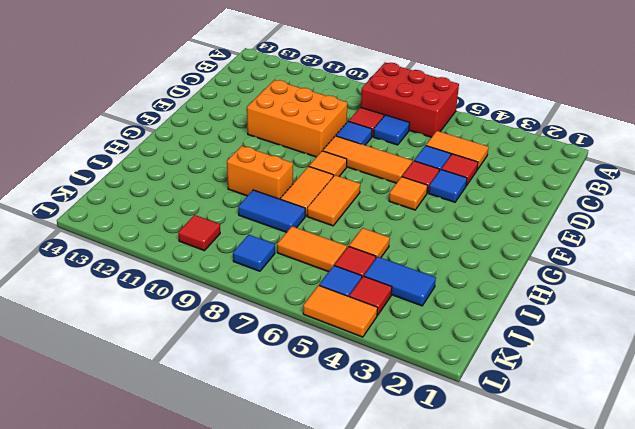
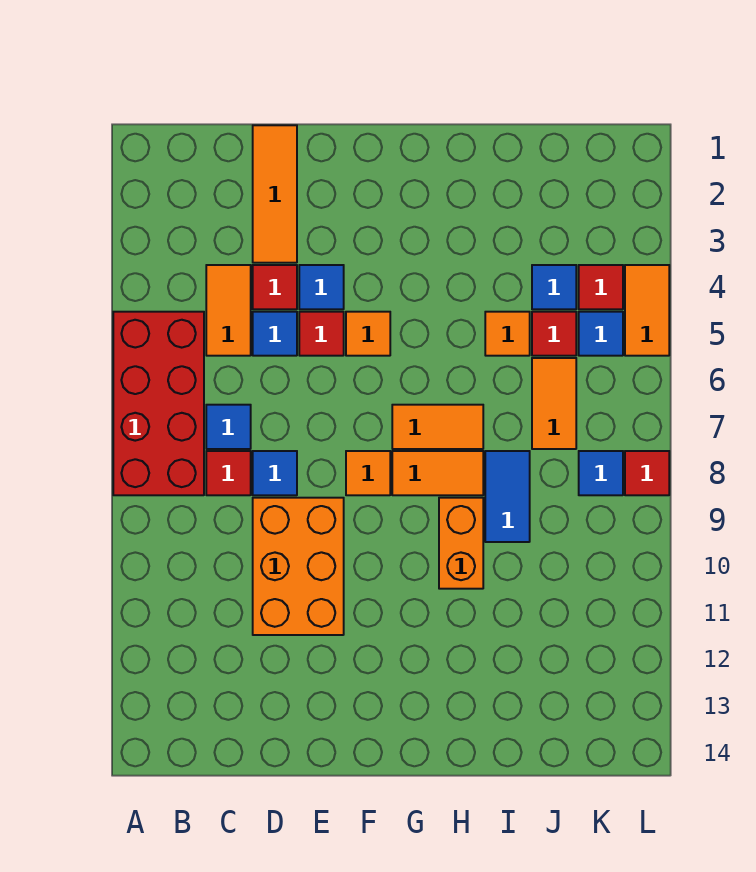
red brick A6:B8 level 1 -> red brick A5:B8 level 1
orange tile E6:E8 level 1 -> orange tile D1:D3 level 1
blue tile J3:J4 level 1 -> blue tile J4 level 1
red tile K10 level 1 -> red tile L8 level 1

